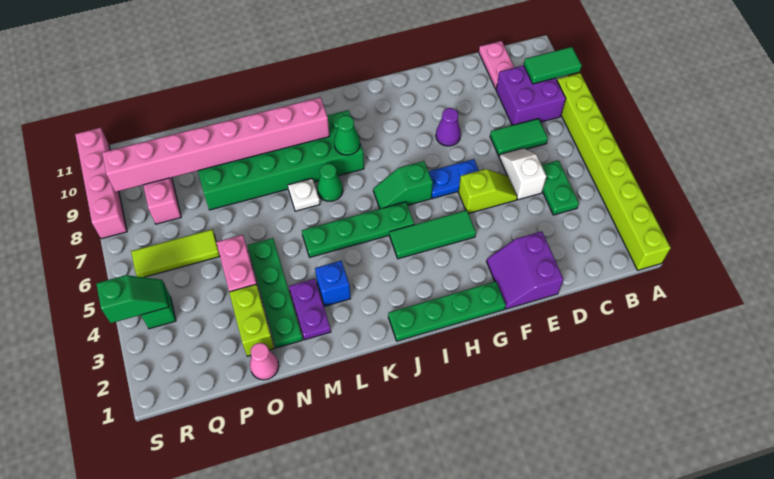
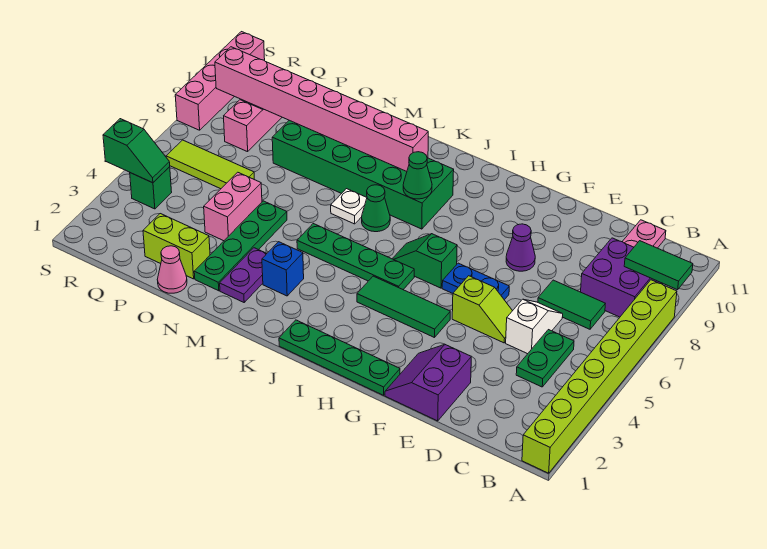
lime brick O2:O3 level 1 -> lime brick O2:P2 level 1

